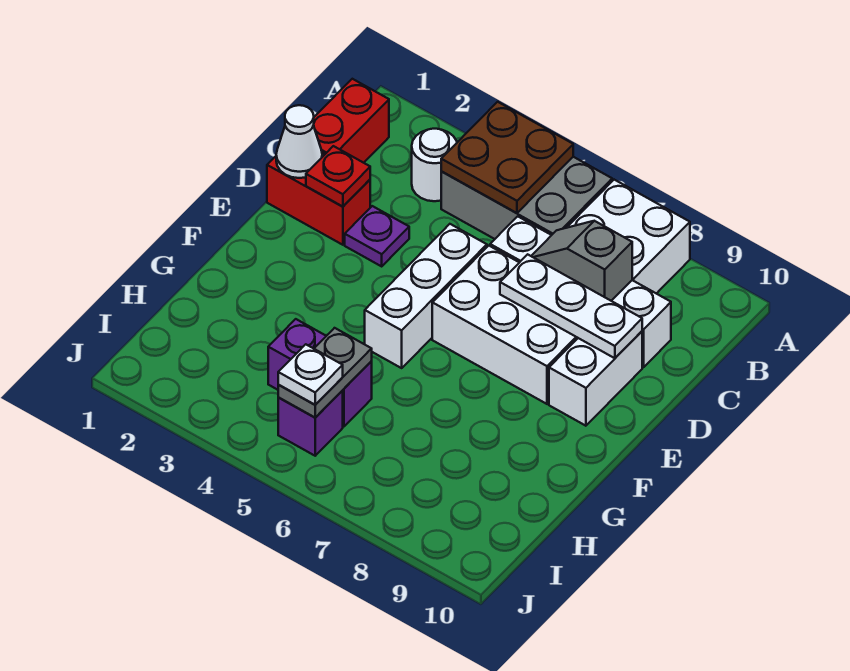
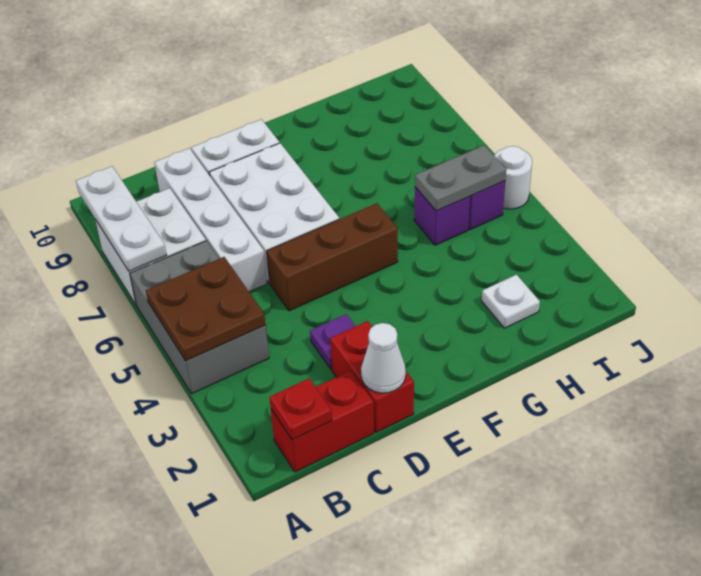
white round brick B3 level 1 -> white round brick J5 level 1
grey slope C7:C8 level 2 top 8 -> none
red plate D2 level 2 -> red plate B1 level 2
white brick D5:F5 level 1 -> brown brick D5:F5 level 1
white plate D7:D9 level 2 -> white plate A7:A9 level 2
purple brick H4:H5 level 1 -> purple brick H5 level 1
white plate I5 level 3 -> white plate H2 level 1

